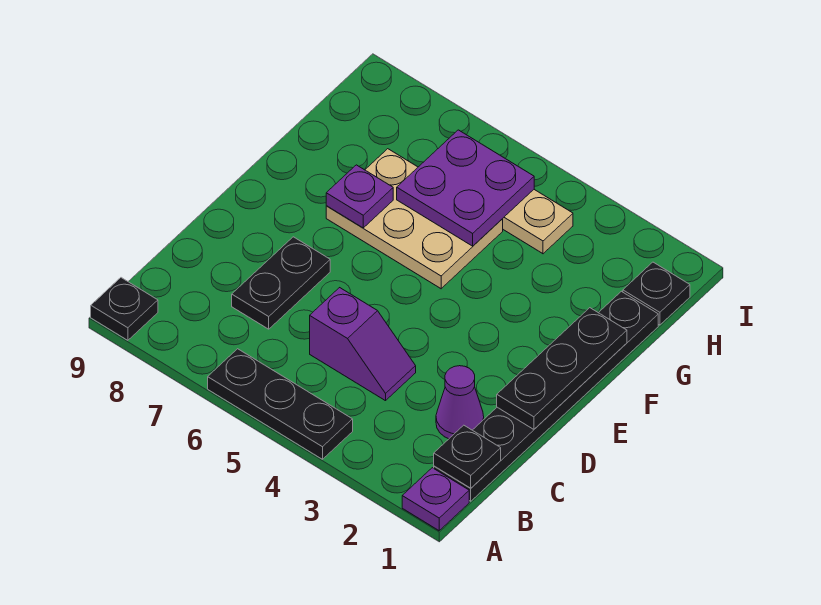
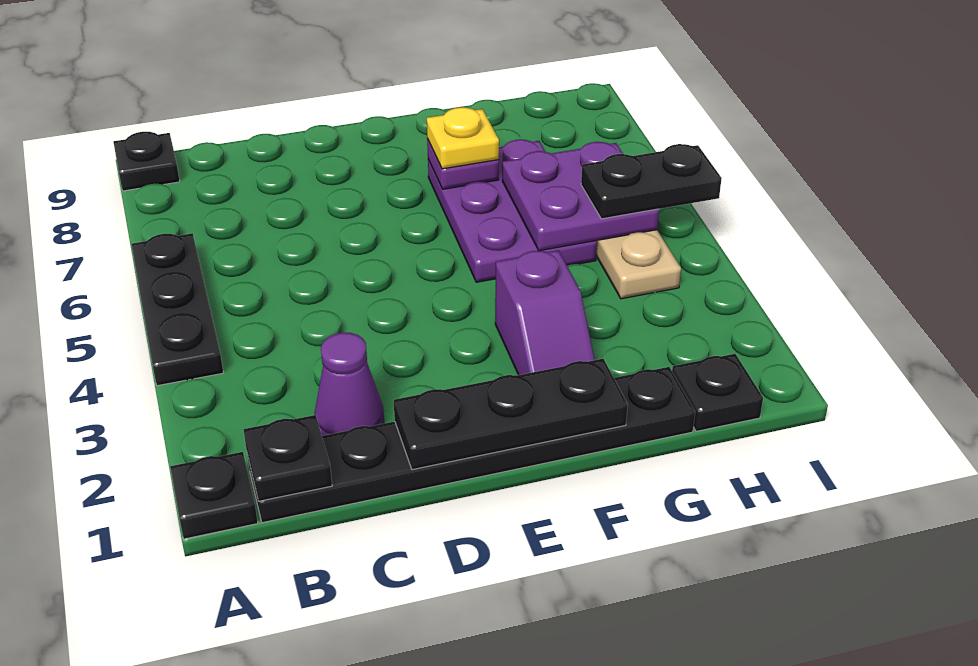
purple plate A1 level 1 -> black plate A1 level 1
purple slope C4:C5 level 1 top 5 -> purple slope F2:F3 level 1 top 3
black plate C7:D7 level 1 -> black plate H5:I5 level 3
tan plate F5:G7 level 1 -> purple plate F5:G7 level 1
none -> yellow plate F7 level 3

